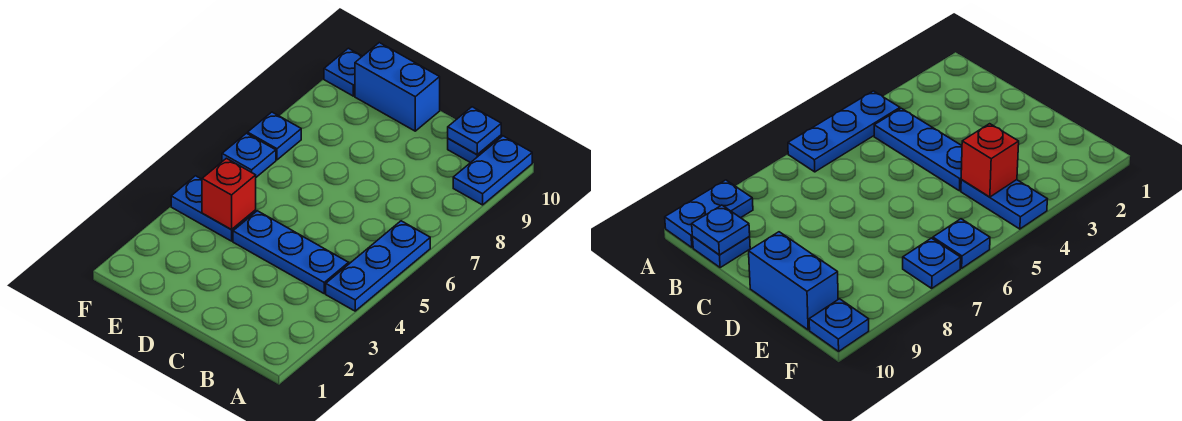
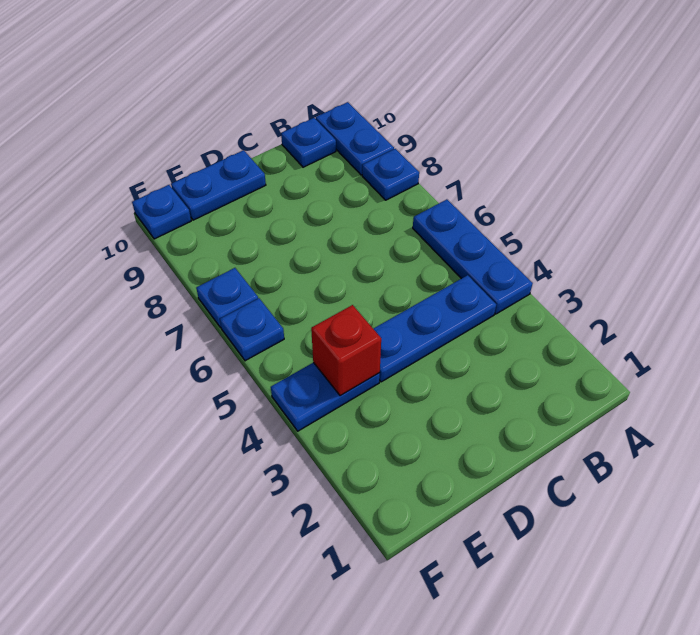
blue plate B10 level 2 -> blue plate A8 level 1
blue brick D10:E10 level 1 -> blue plate D10:E10 level 1

